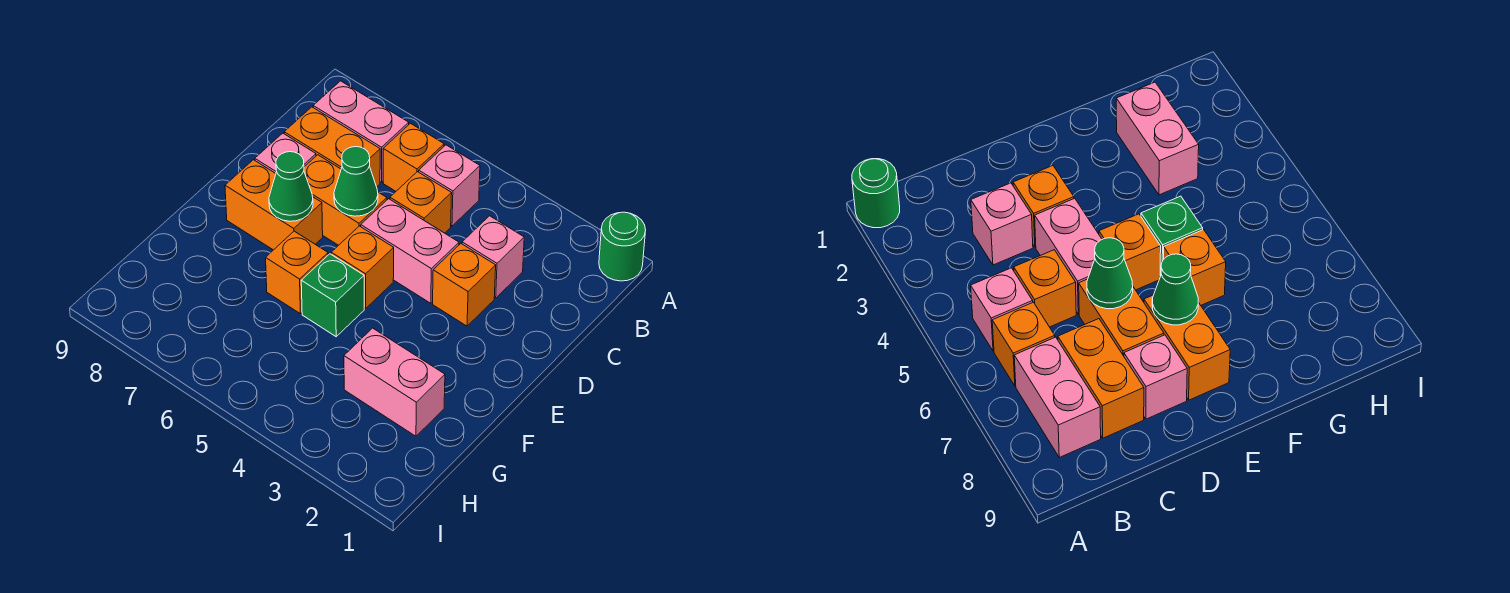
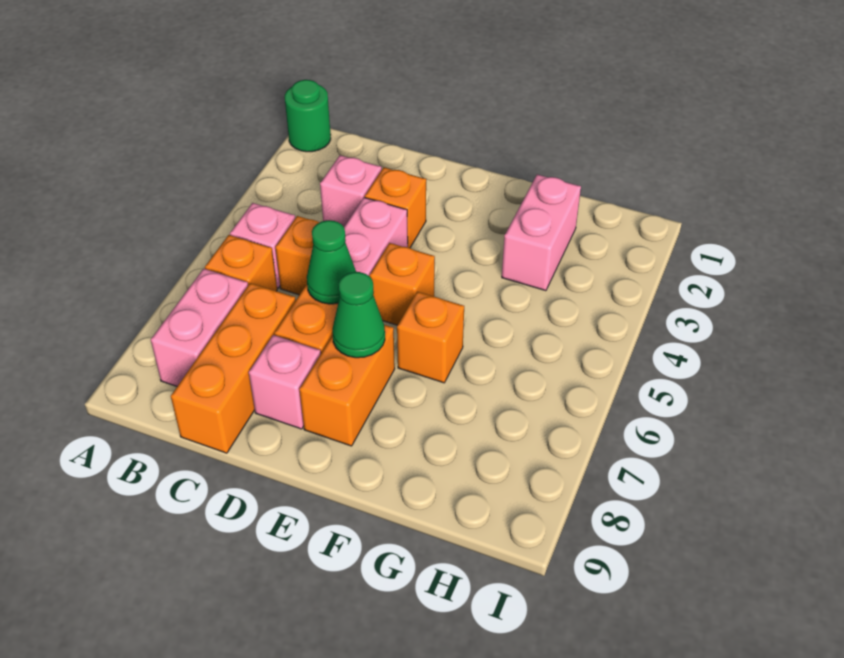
orange brick C7:C8 level 1 -> orange brick C7:C9 level 1
green brick F5 level 1 -> none

